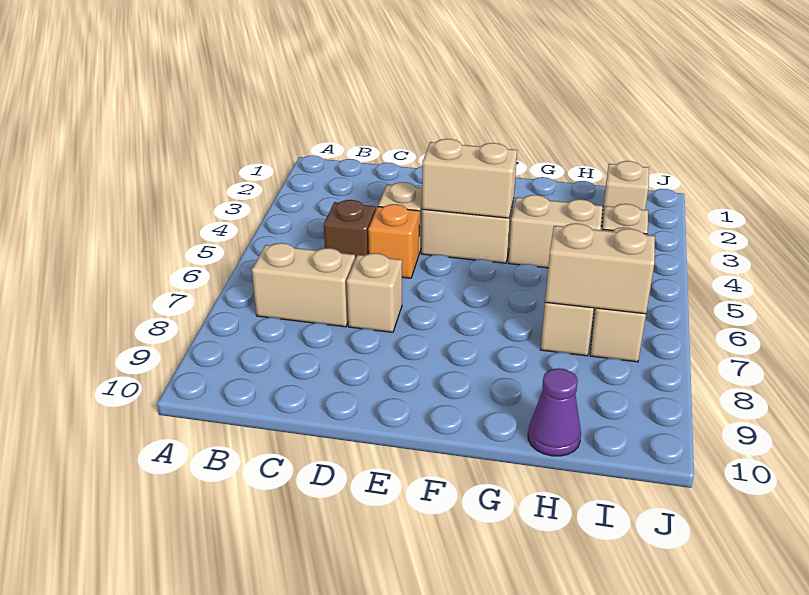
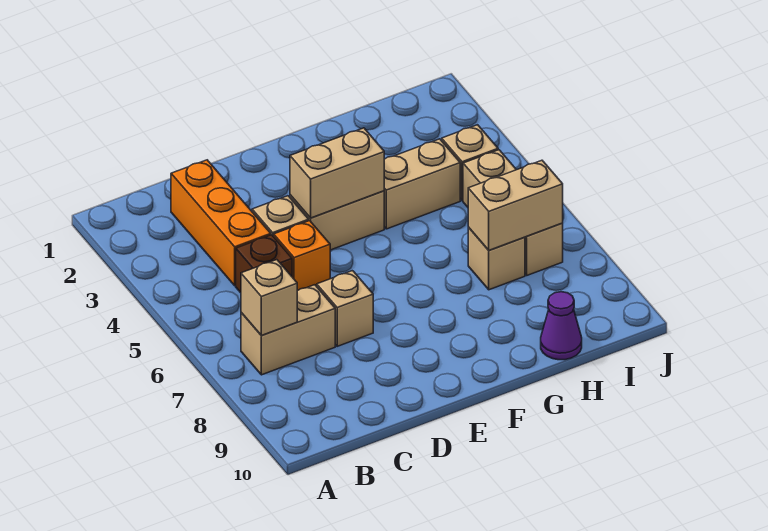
none -> orange brick C2:C4 level 1
tan brick I2 level 1 -> tan brick B7 level 2

